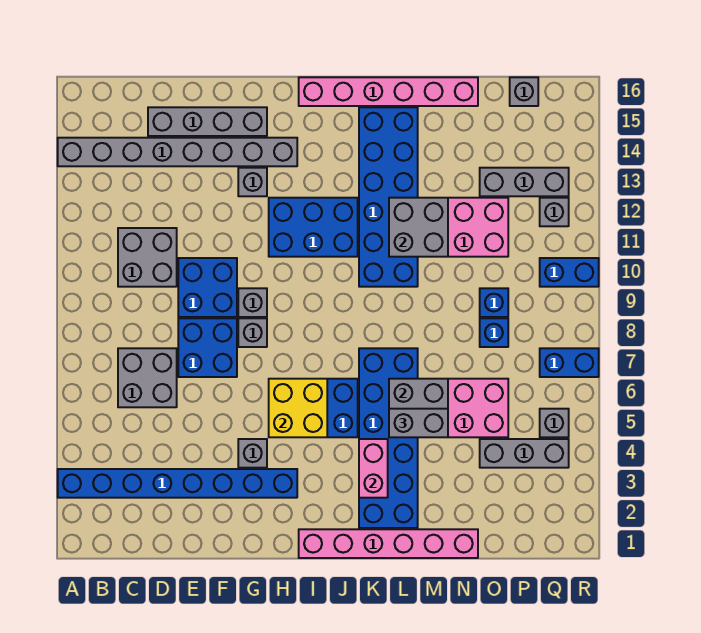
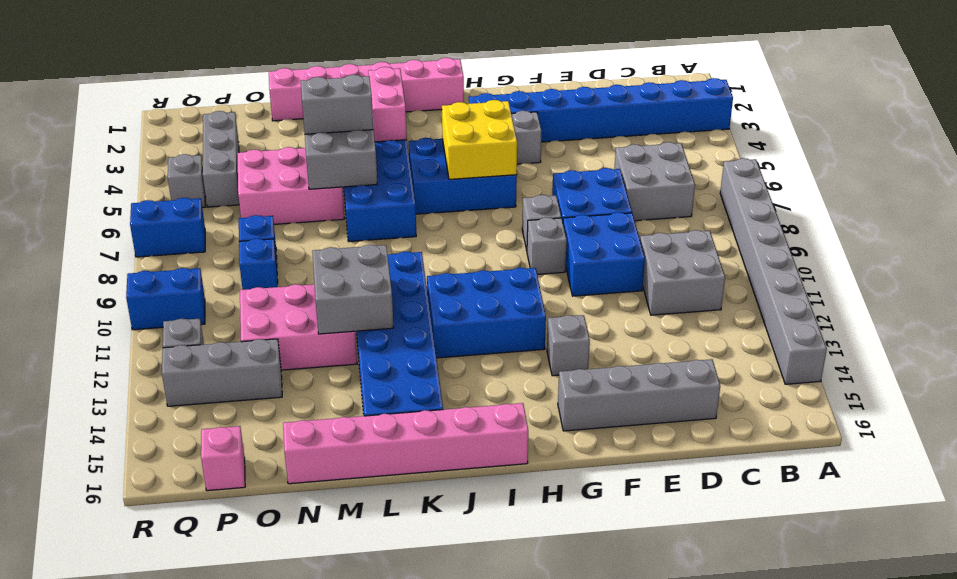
grey brick A14:H14 level 1 -> grey brick A7:A14 level 1
grey brick O4:Q4 level 1 -> grey brick P3:P5 level 1
grey brick P16 level 1 -> pink brick P16 level 1

